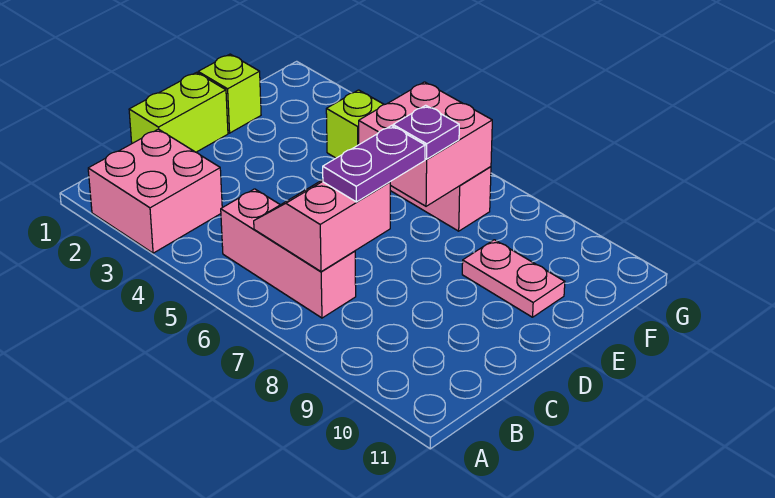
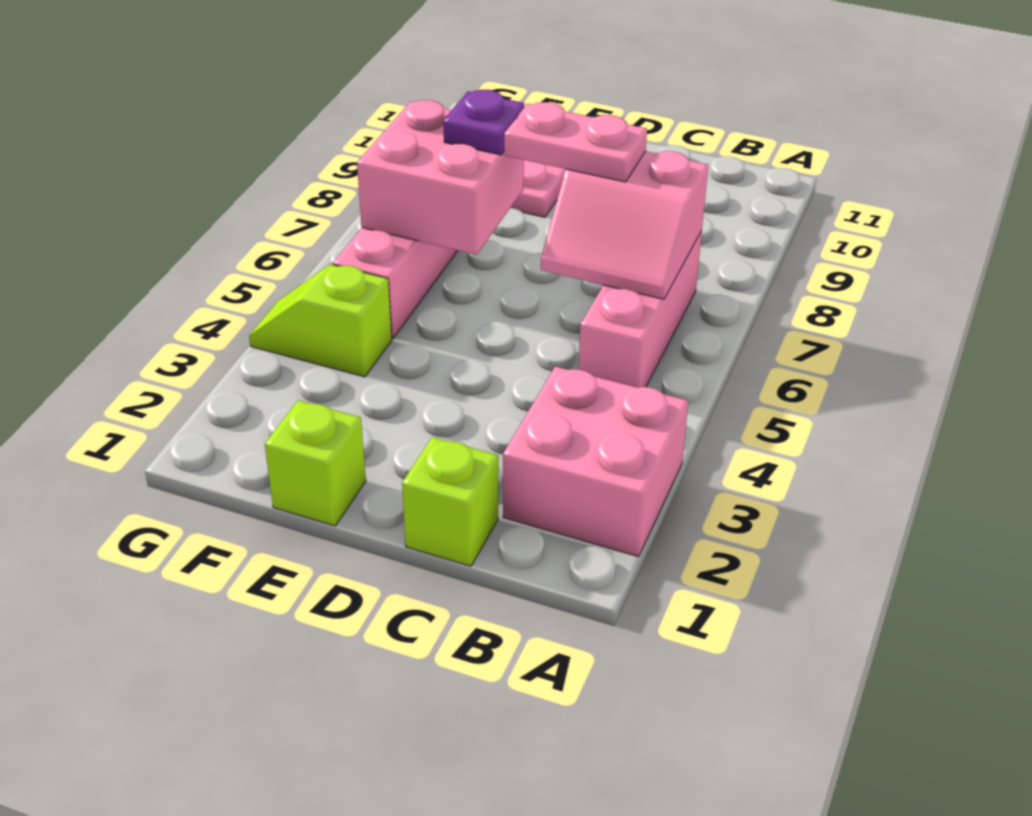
lime brick C1:D1 level 1 -> lime brick C1 level 1
purple plate C7:D7 level 3 -> pink plate C7:D7 level 3

